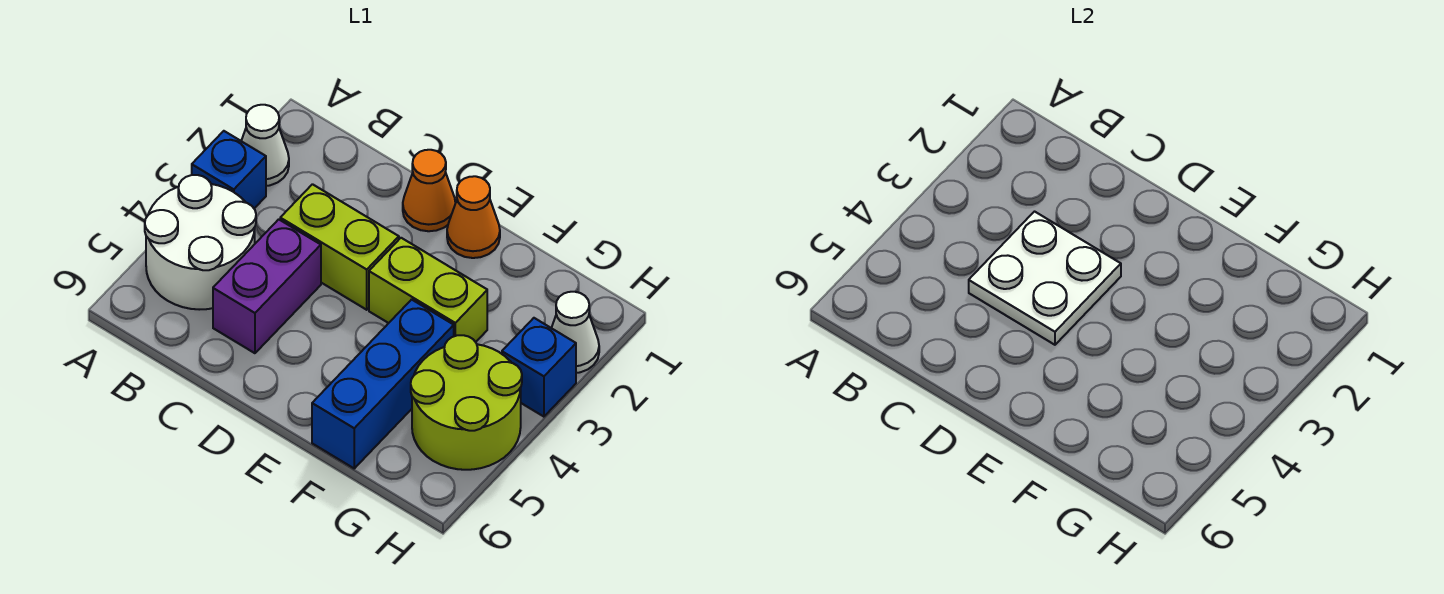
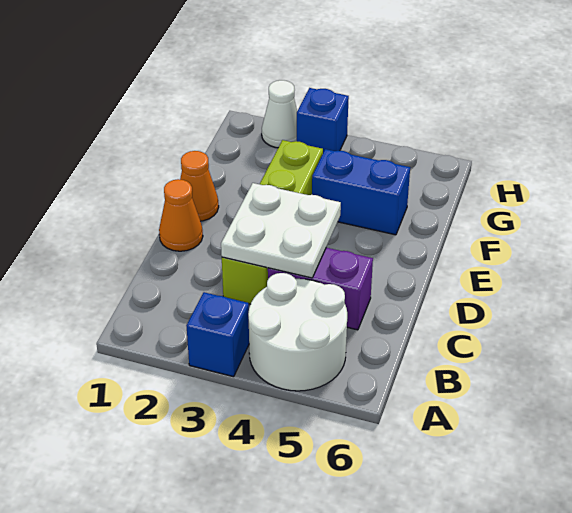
white cone A2 level 1 -> none
blue brick F4:F6 level 1 -> blue brick F4:F5 level 1
lime round brick G4:H5 level 1 -> none

